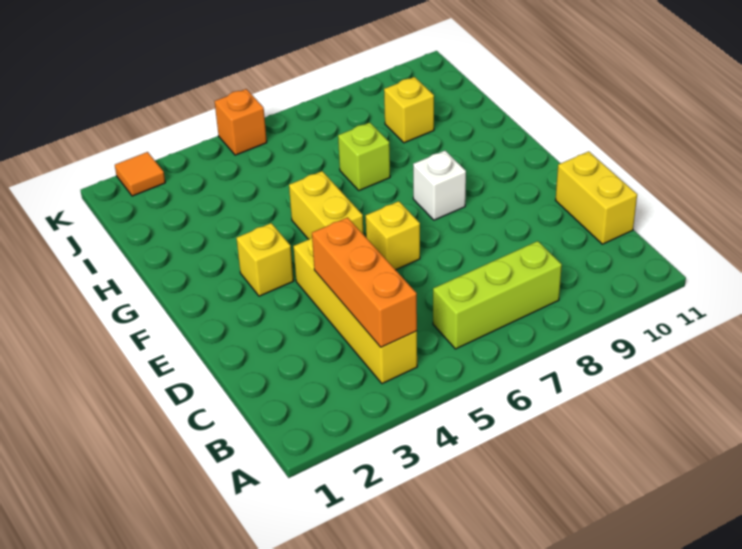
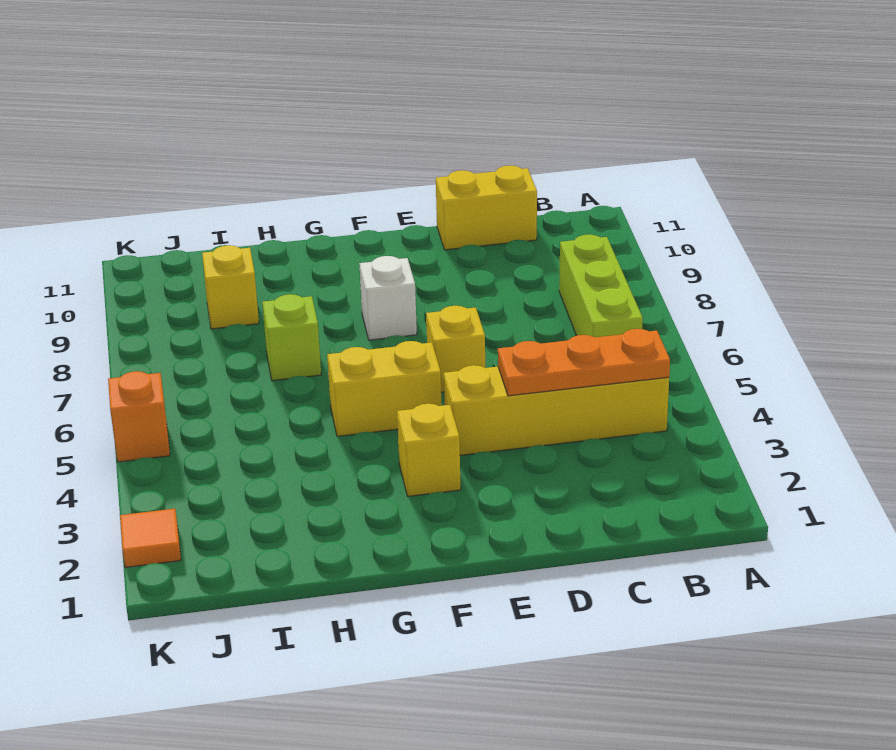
orange brick B4:D4 level 2 -> orange plate B4:D4 level 2

